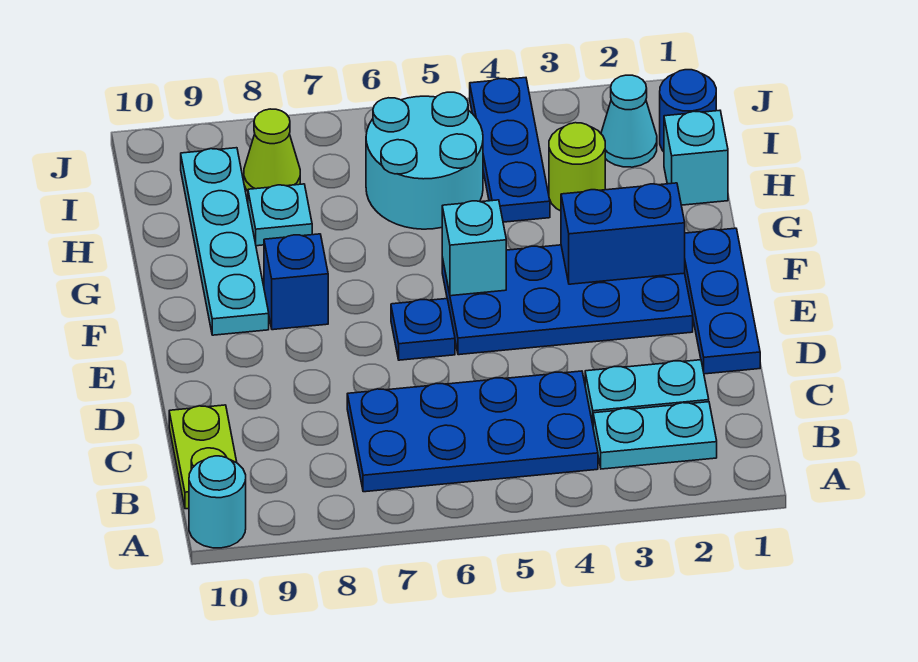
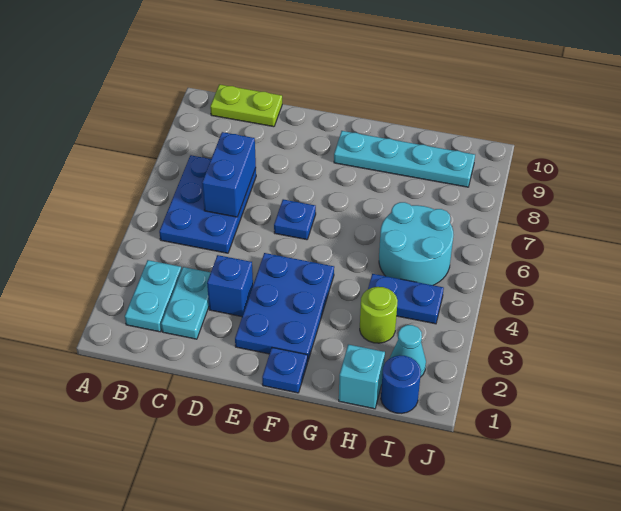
cyan round brick A10 level 1 -> none
blue plate B4:C7 level 1 -> blue plate B5:C7 level 1
blue plate D1:F1 level 1 -> blue plate F1 level 1
blue plate E2:F5 level 1 -> blue plate E2:F4 level 1
blue brick F2:F3 level 2 -> blue brick C6:C7 level 2
cyan brick F5 level 2 -> none
blue brick F8 level 1 -> blue brick D3 level 1
blue plate H4:J4 level 1 -> blue plate H4:I4 level 1
cyan plate H8 level 1 -> none
lime cone I8 level 1 -> none

